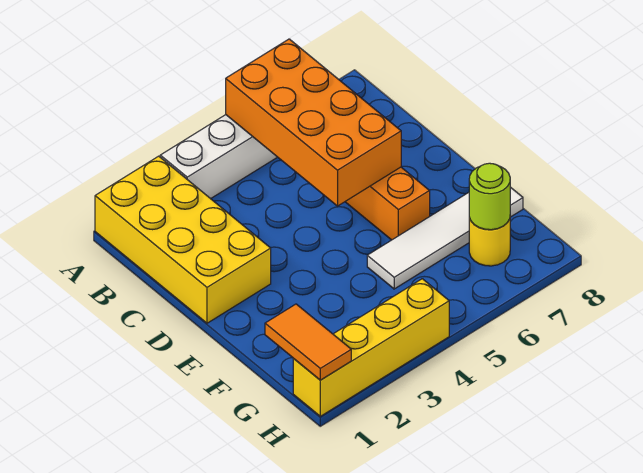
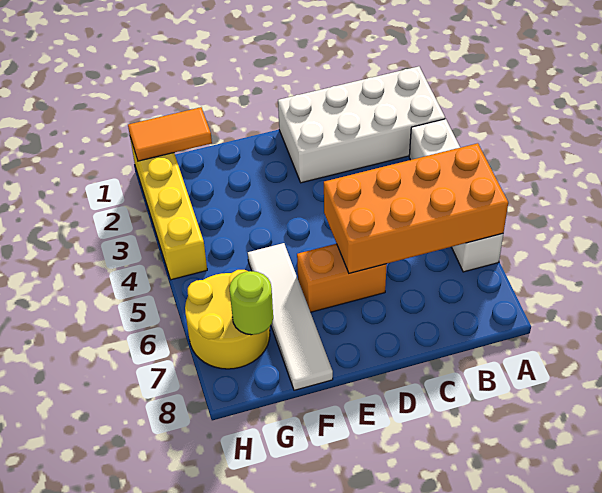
yellow brick A1:D2 level 1 -> white brick A1:D2 level 1
yellow round brick G7 level 1 -> yellow round brick G6:H7 level 1

